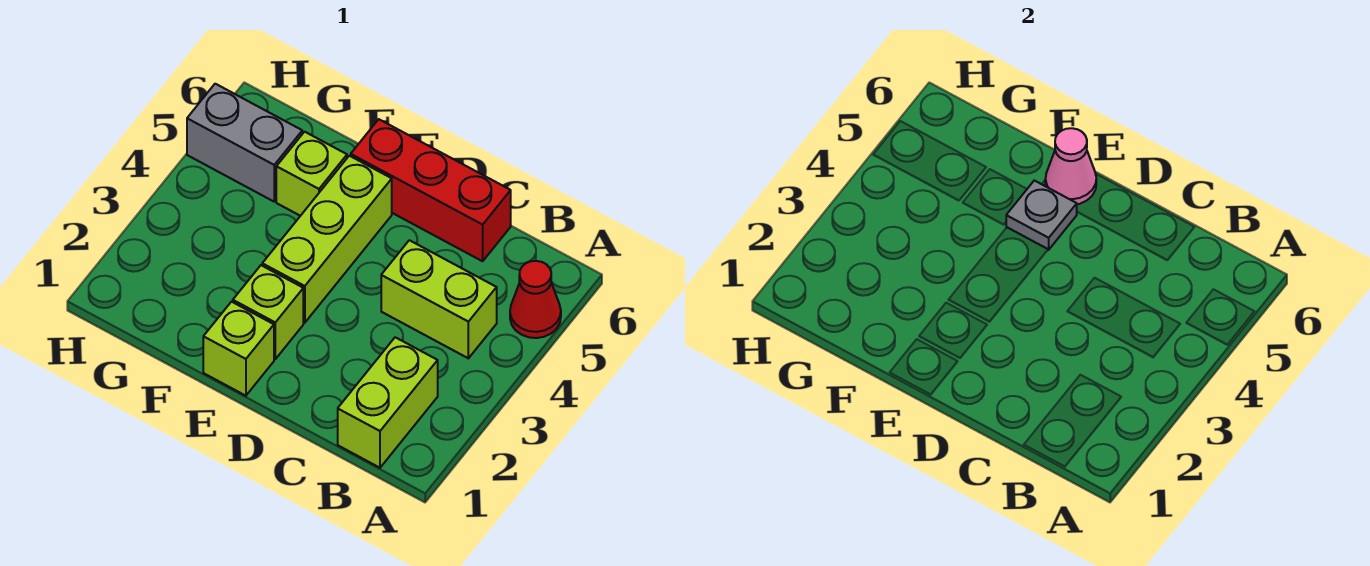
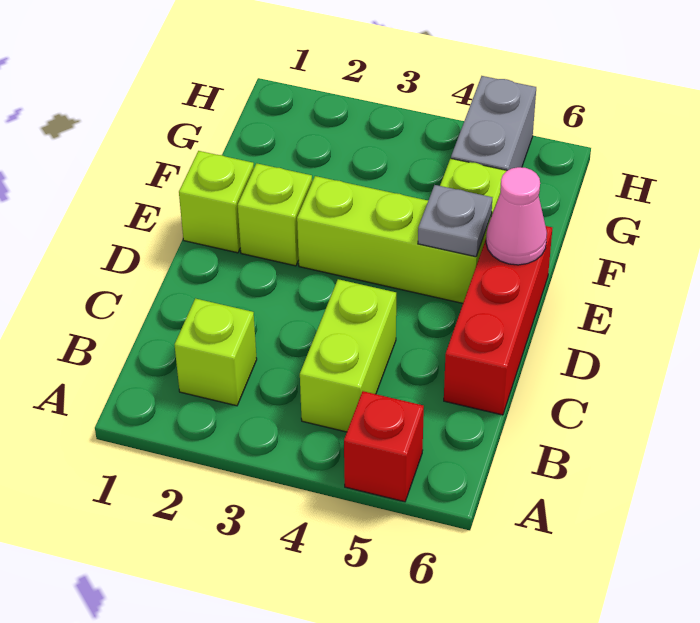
red cone A5 level 1 -> red brick A5 level 1
lime brick B1:B2 level 1 -> lime brick B2 level 1

